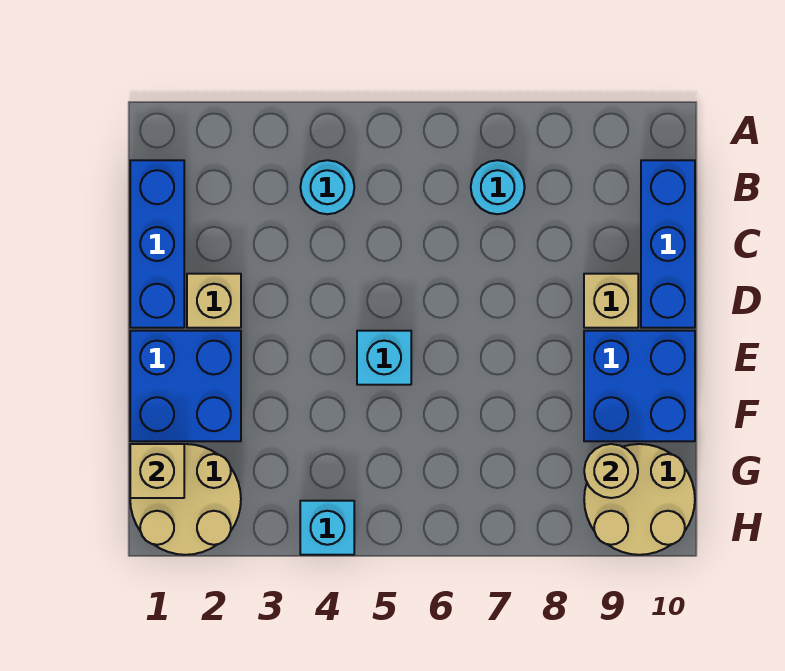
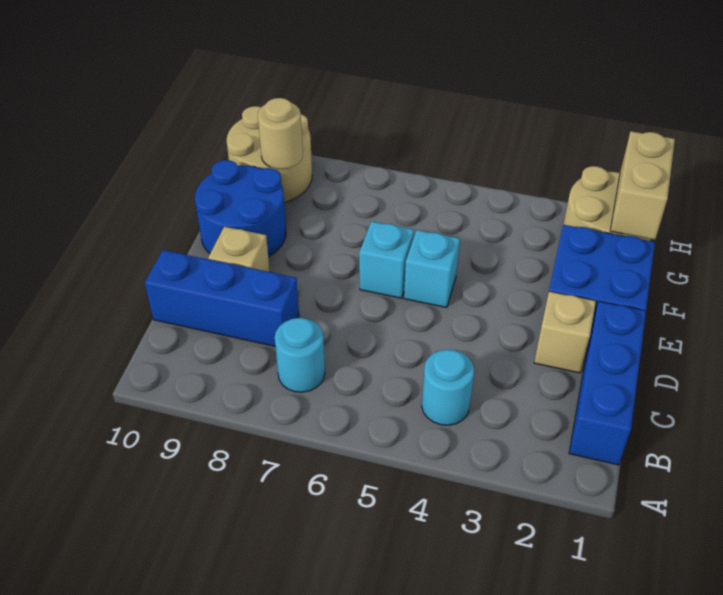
blue brick B10:D10 level 1 -> blue brick C8:C10 level 1
blue brick E9:F10 level 1 -> blue round brick E9:F10 level 1
tan brick G1 level 2 -> tan brick G1:H1 level 2
cyan brick H4 level 1 -> cyan brick E6 level 1

